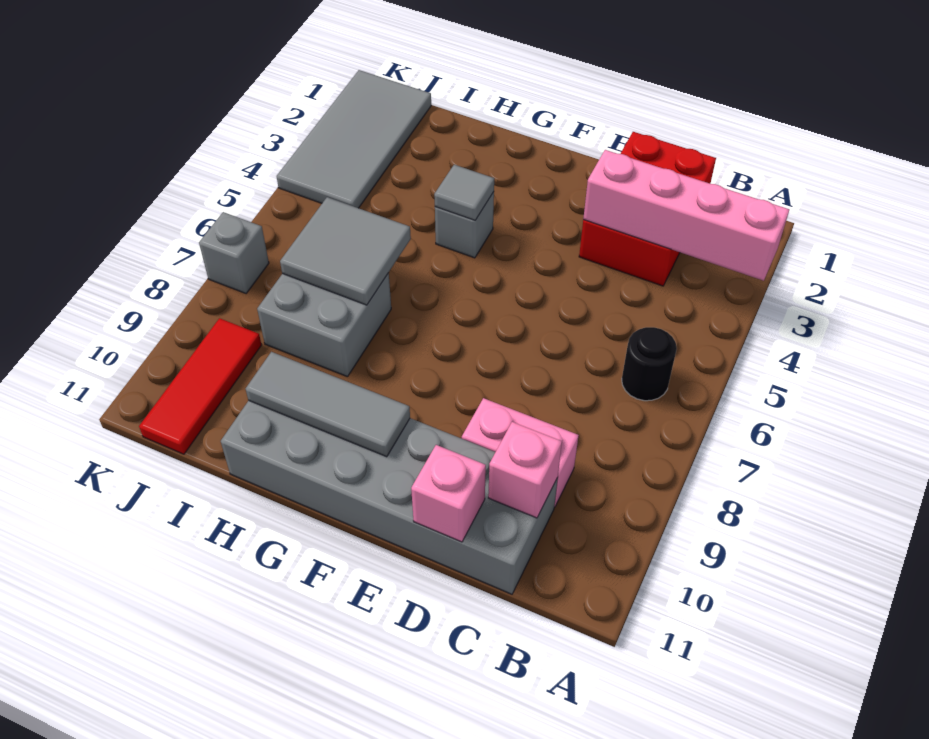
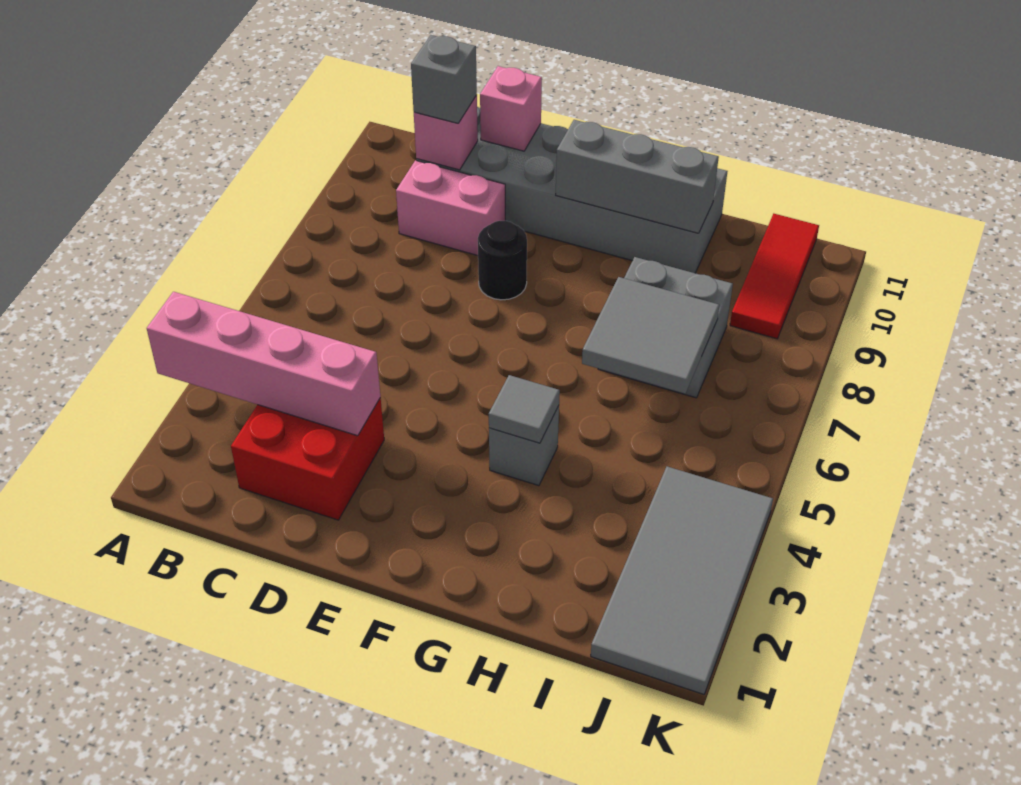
black round brick B6 level 1 -> black round brick E8 level 1
red brick C1:D3 level 1 -> red brick C2:D3 level 1
grey tile F10:H10 level 2 -> grey brick F10:H10 level 2
grey brick K7 level 1 -> grey brick C10 level 3

